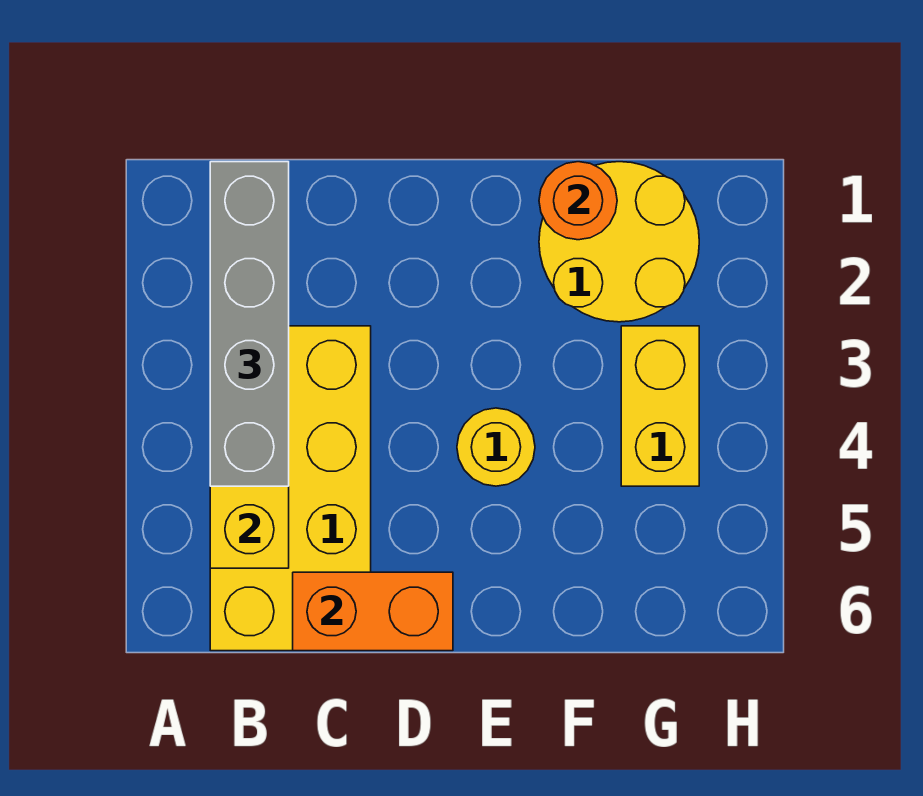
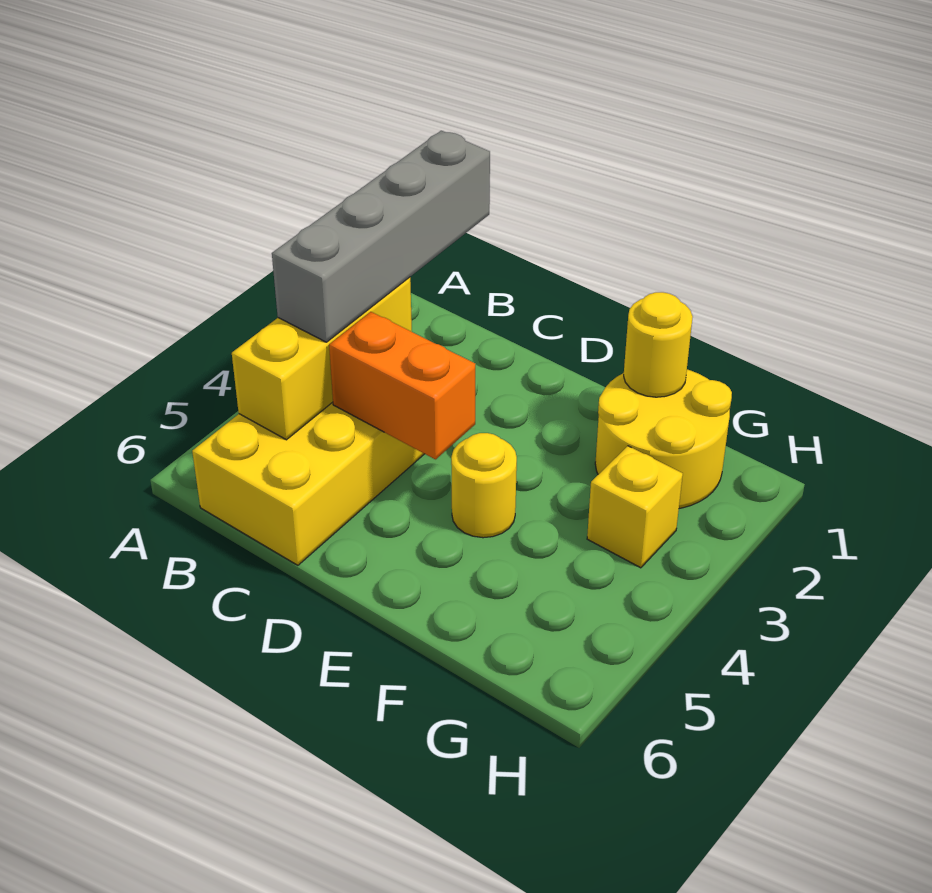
orange brick C6:D6 level 2 -> orange brick C4:D4 level 2
orange round brick F1 level 2 -> yellow round brick F1 level 2
yellow brick G3:G4 level 1 -> yellow brick G3 level 1

